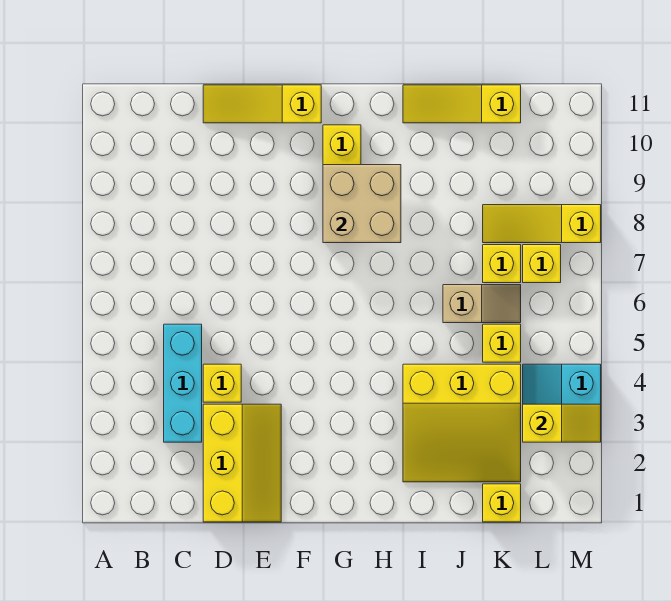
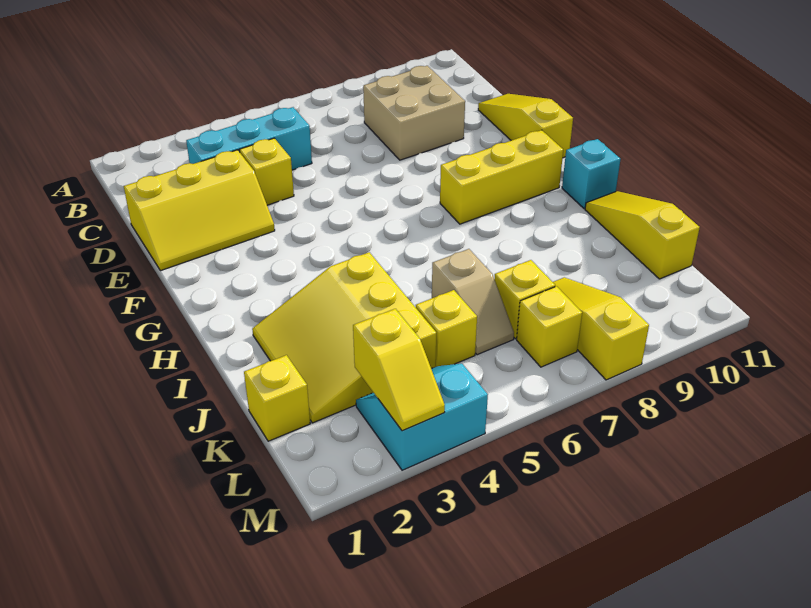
tan brick G8:H9 level 2 -> tan brick C8:D9 level 1
none -> cyan brick H11 level 1

